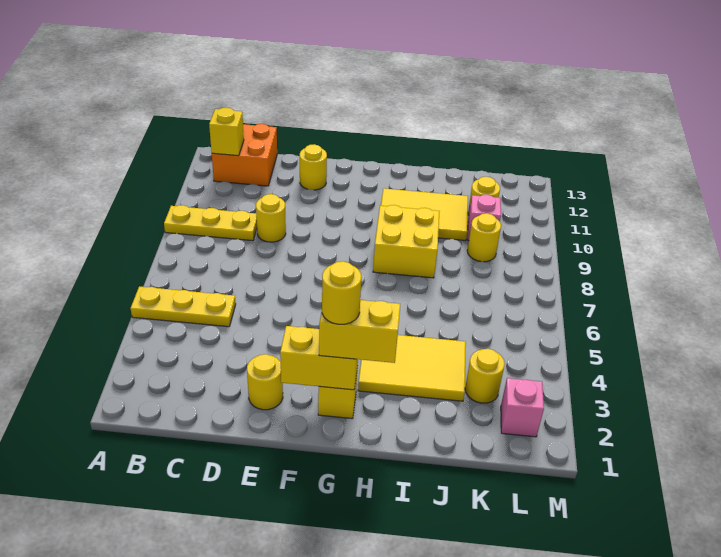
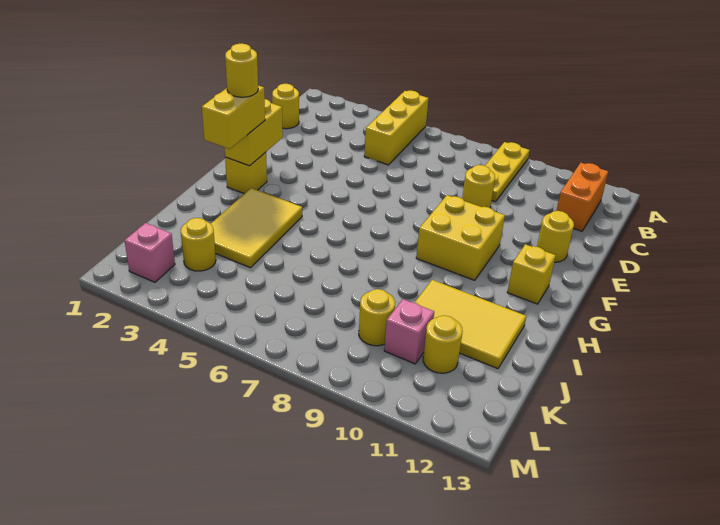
yellow plate A5:C5 level 1 -> yellow brick A5:C5 level 1
orange brick B12:C13 level 1 -> orange brick B12:C12 level 1
yellow brick B12 level 2 -> yellow brick G12 level 1
yellow round brick E2 level 1 -> yellow round brick C1 level 1
yellow brick H8:I9 level 1 -> yellow brick F9:G10 level 1
yellow tile H10:J11 level 1 -> yellow tile I10:J12 level 1

